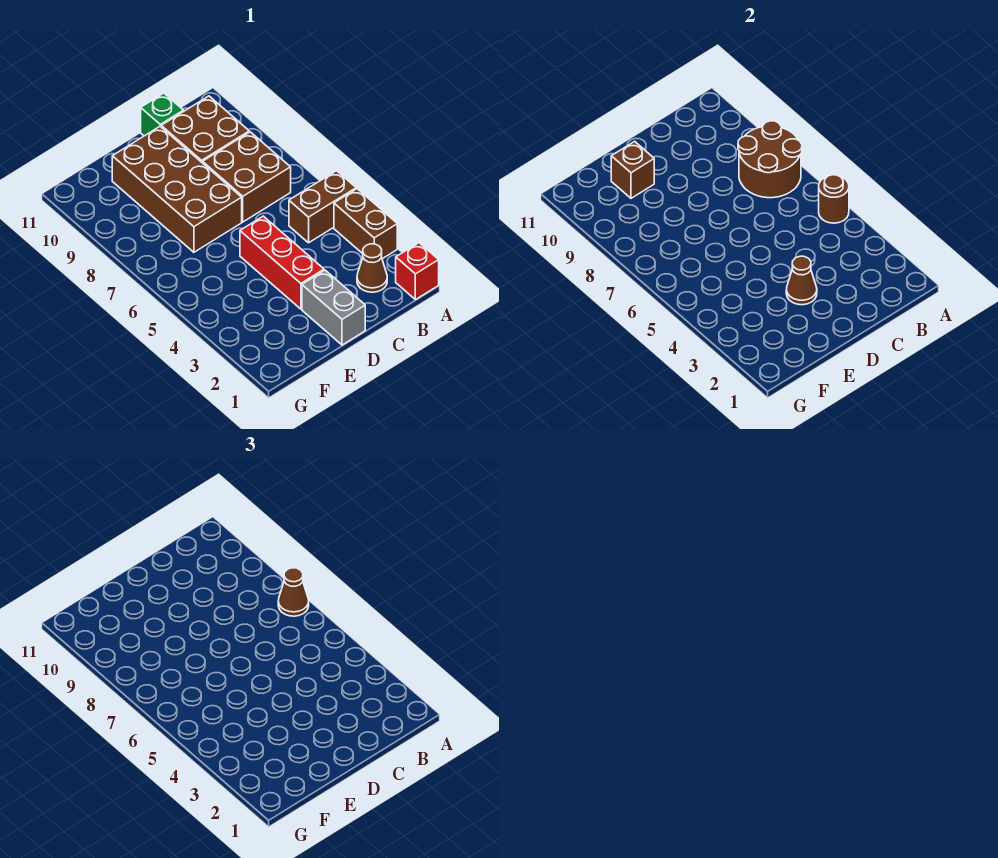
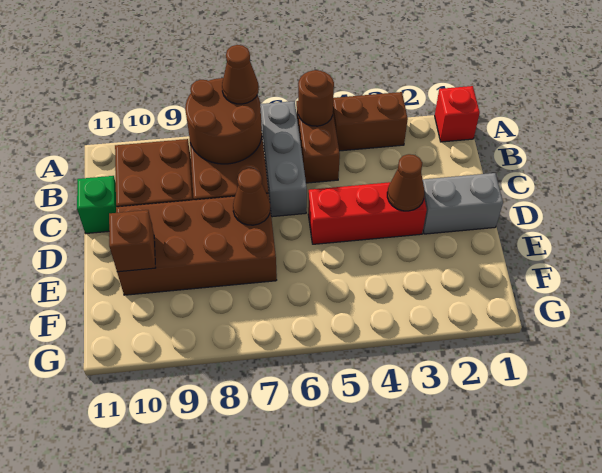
none -> grey brick A6:C6 level 1
brown cone B2 level 1 -> brown cone D7 level 2

